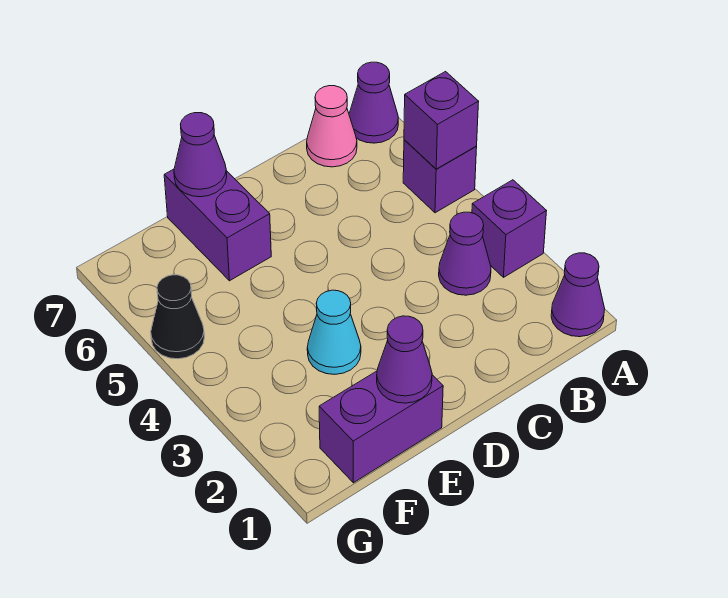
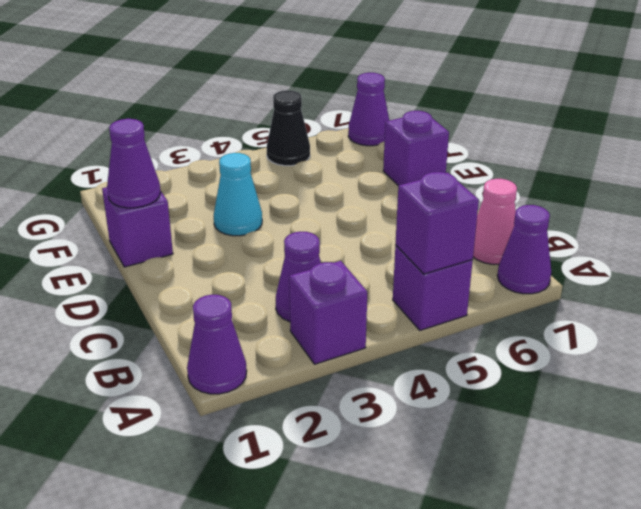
purple brick E1:F1 level 1 -> purple brick E1 level 1
purple brick E6:E7 level 1 -> purple brick E7 level 1
purple cone E7 level 2 -> purple cone G7 level 1

